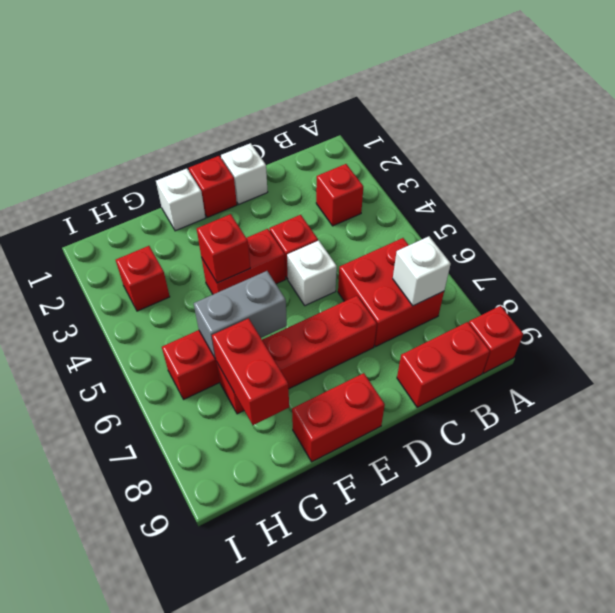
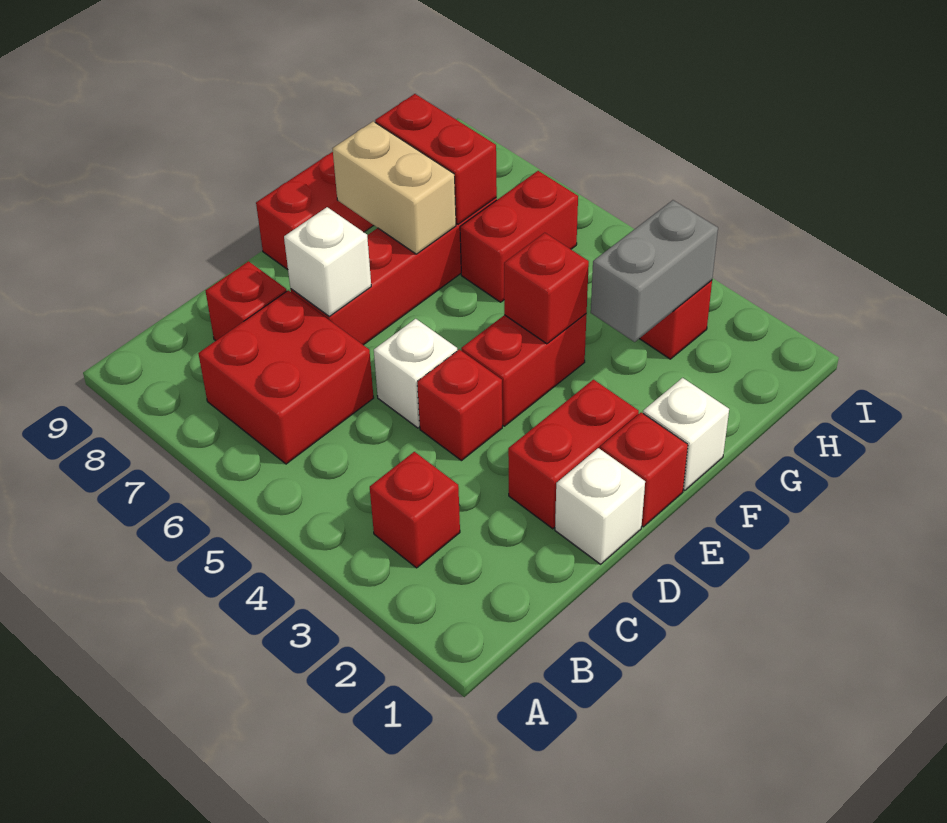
red brick A9 level 1 -> red brick C8 level 1
white brick B7 level 2 -> white brick D7 level 2
red brick B9:C9 level 1 -> red brick D2:E2 level 1
grey brick F6:G6 level 2 -> grey brick G3:H3 level 2
none -> tan brick F7:F8 level 2

